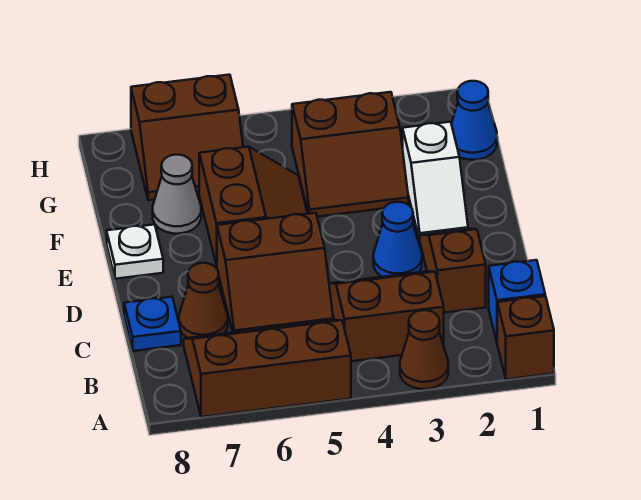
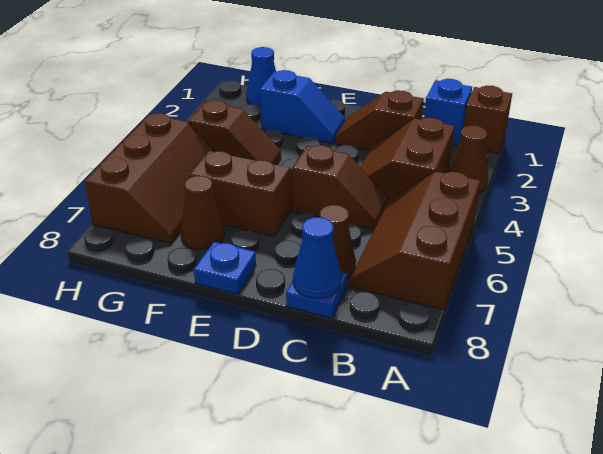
brown slope C5:D6 level 1 top D -> brown slope C5:D5 level 1 top D
blue cone D3 level 1 -> blue cone C8 level 2
white slope E2:F2 level 1 top F -> blue slope E2:F2 level 1 top F
white plate E8 level 1 -> blue plate E8 level 1
brown slope F3:G4 level 1 top G -> brown slope F4:G4 level 1 top G
grey cone F7 level 1 -> brown cone F7 level 1
brown slope G6:H7 level 1 top H -> brown slope G5:H7 level 1 top H

